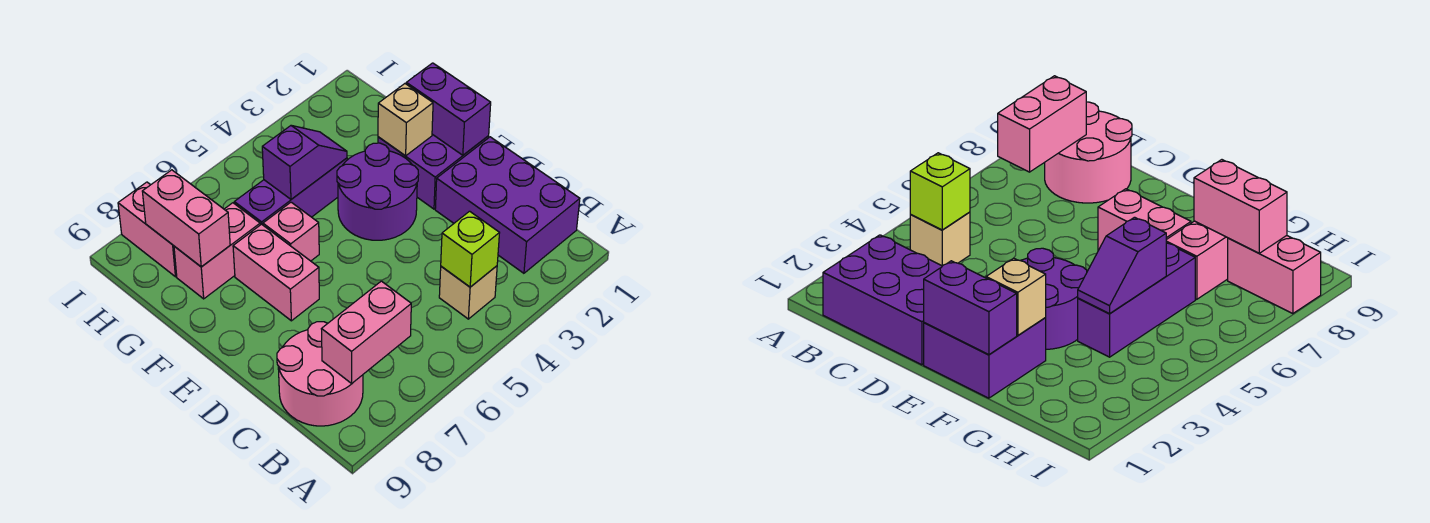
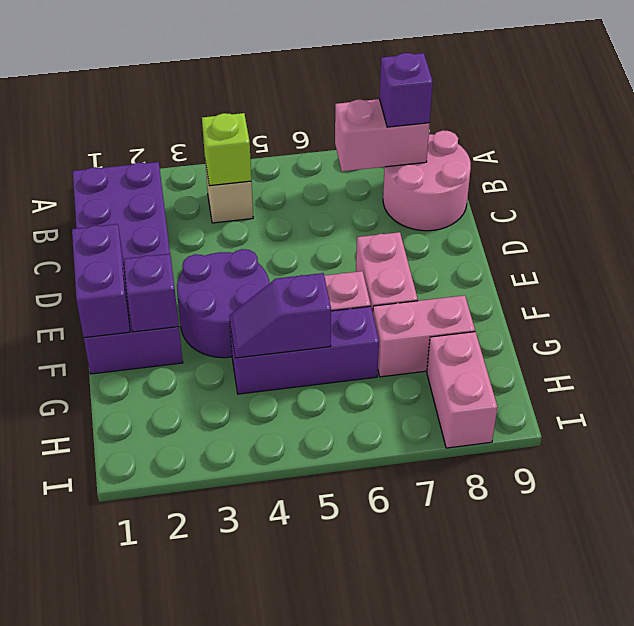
none -> purple brick B8 level 3
tan brick F2 level 2 -> purple brick F2 level 2
pink brick G8:H8 level 2 -> none

